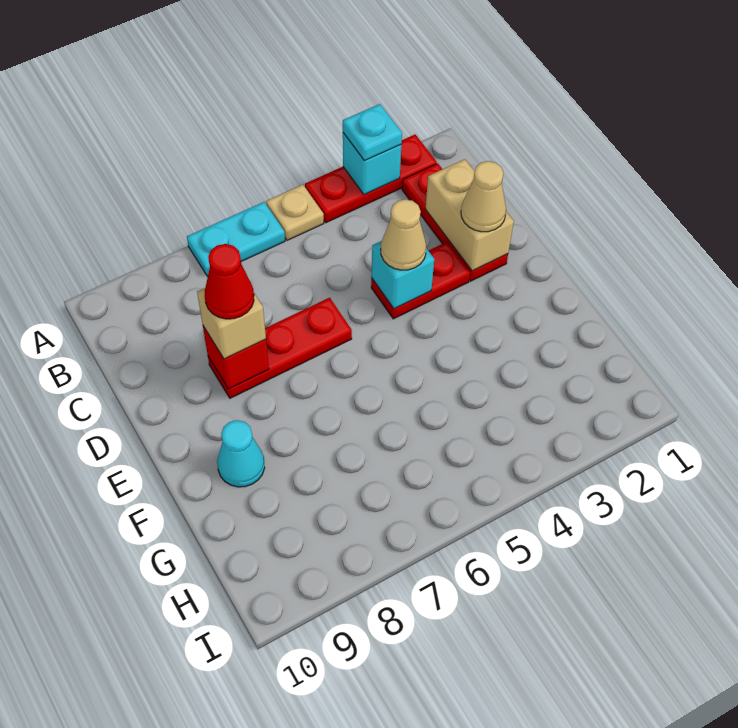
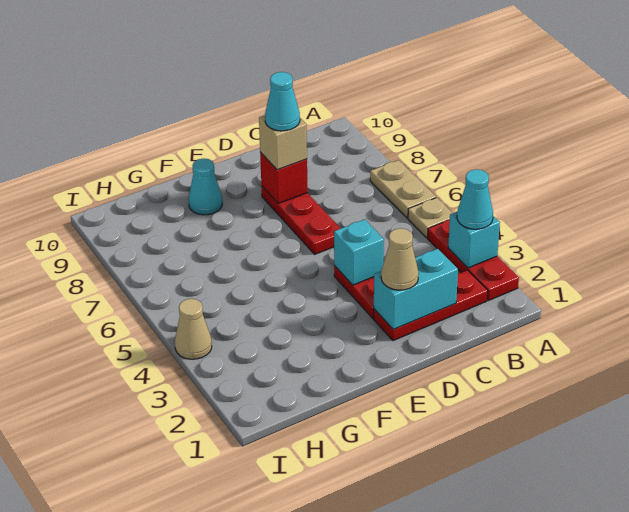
cyan plate A3 level 3 -> cyan cone A3 level 3
cyan plate A6:A7 level 1 -> tan plate A6:A7 level 1
tan brick C2:D2 level 2 -> cyan brick C2:D2 level 2
tan cone D4 level 3 -> tan cone I4 level 1
red cone D8 level 4 -> cyan cone D8 level 4

